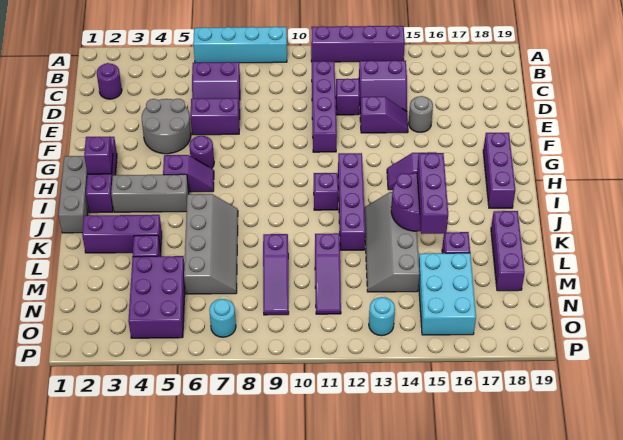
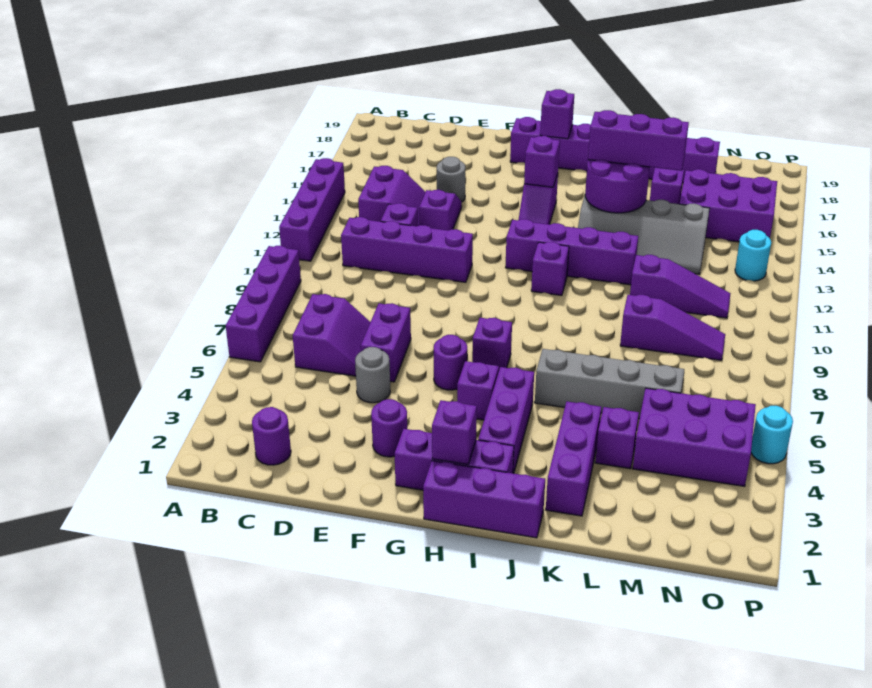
cyan brick A6:A9 level 1 -> purple brick A6:A9 level 1
grey round brick E4:F5 level 1 -> grey round brick E5 level 1
none -> purple round brick F3 level 1
grey brick H1:J1 level 1 -> purple brick H1:J1 level 1
none -> purple brick H7 level 1
none -> purple brick H15 level 2
none -> purple brick H18 level 2
grey brick I3:I5 level 1 -> purple brick I3:I5 level 1
cyan brick M15:O16 level 1 -> purple brick M15:O16 level 1
cyan round brick O7 level 1 -> cyan round brick P5 level 1

